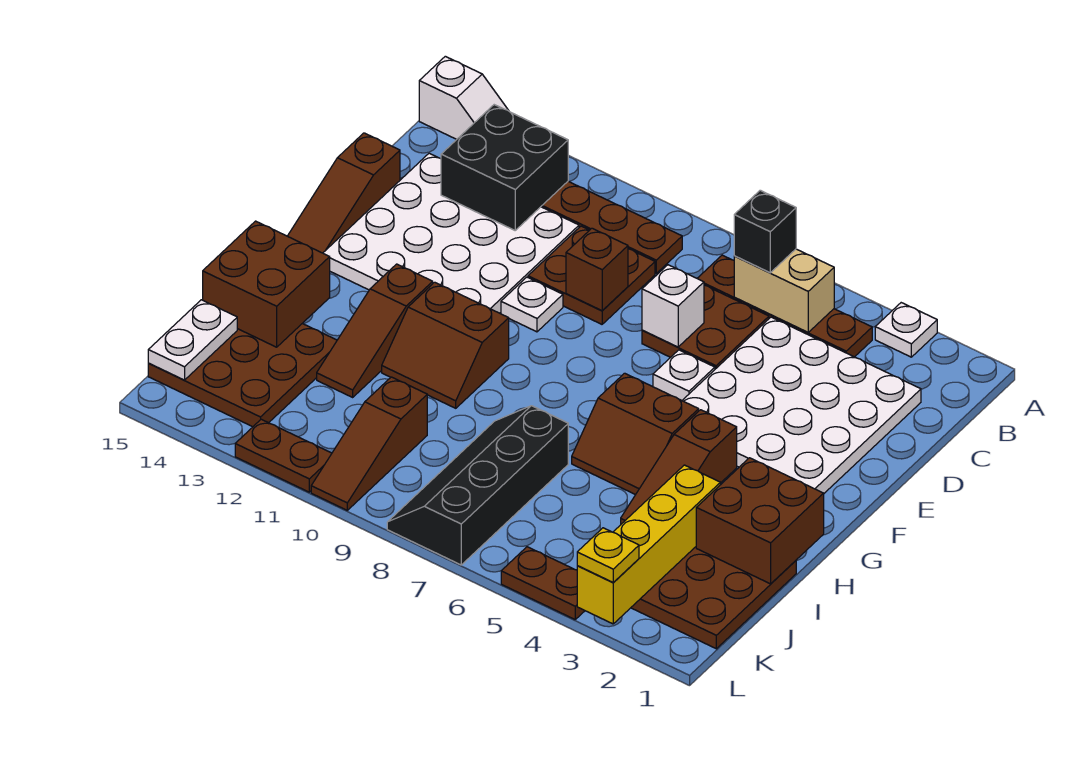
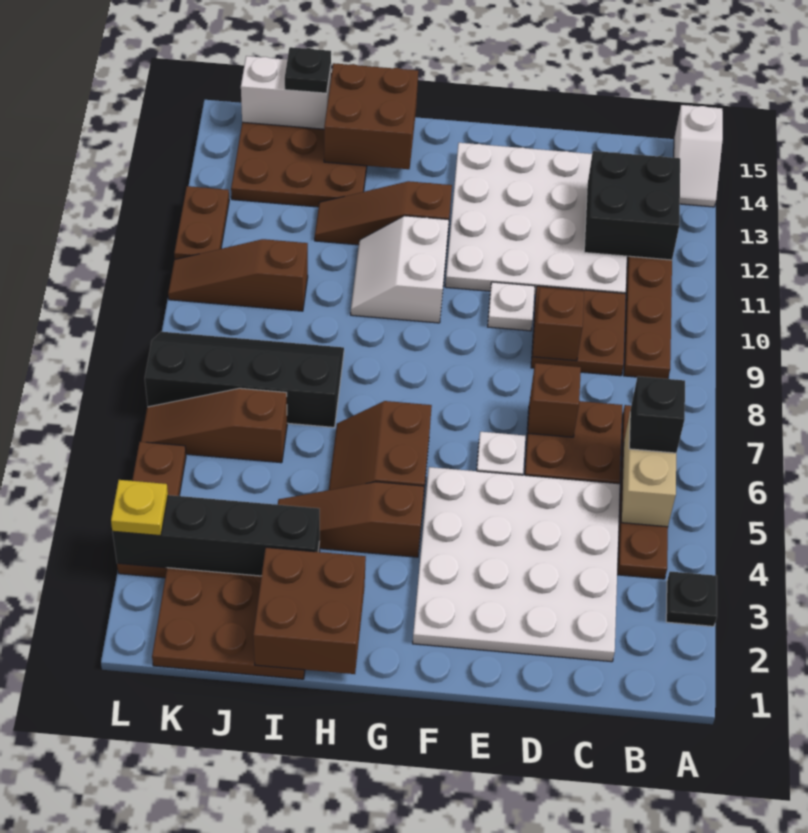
white plate A3 level 1 -> black plate A3 level 1
white brick D7 level 2 -> brown brick D7 level 2
brown slope D15:F15 level 1 top D -> brown slope J6:L6 level 1 top J
brown slope G10:H11 level 1 top G -> white slope G10:H11 level 1 top G
yellow brick I3:L3 level 2 -> black brick I3:L3 level 2
white plate J15:K15 level 2 -> white brick J15:K15 level 2
none -> black plate J15 level 3
brown plate L4:L5 level 1 -> brown plate L3:L5 level 1

